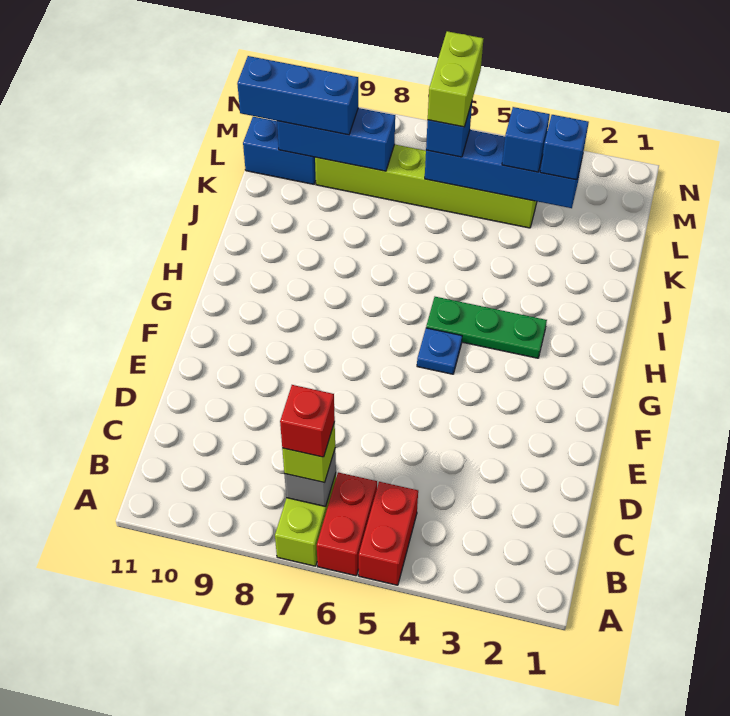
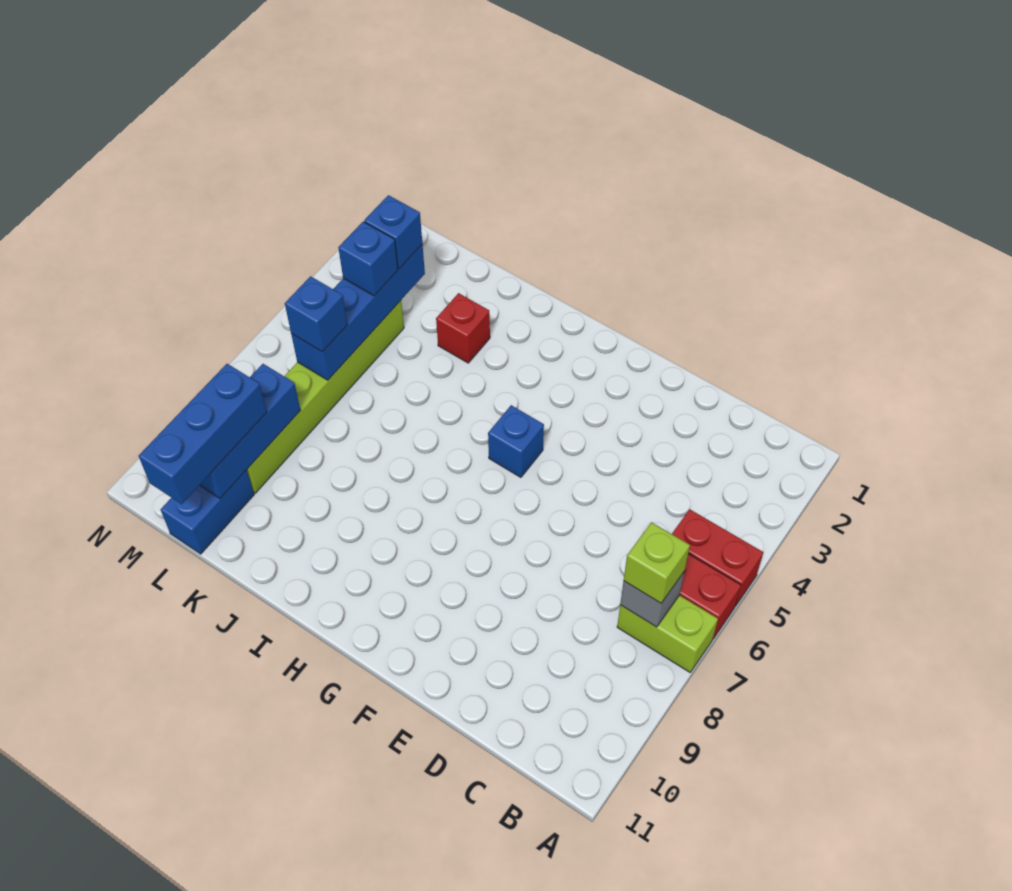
red brick B7 level 4 -> red brick J3 level 1
blue plate G5 level 1 -> blue brick G5 level 1
green plate H3:H5 level 1 -> none
lime brick L6:M6 level 4 -> none

